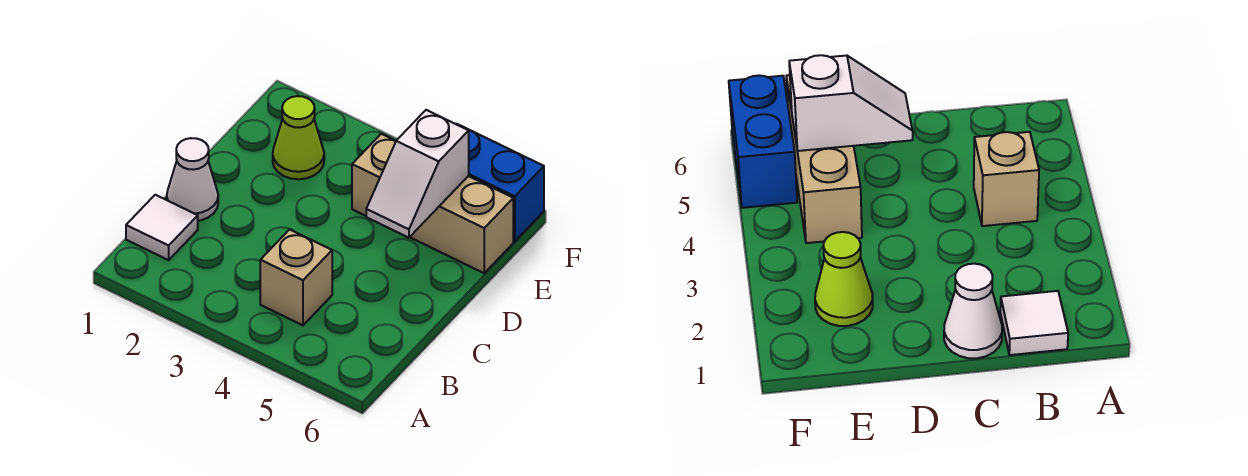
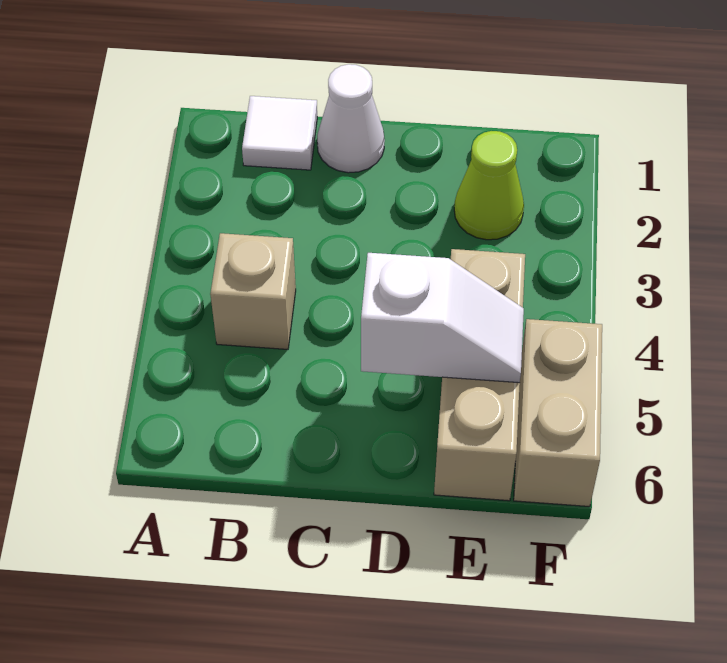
white slope D5:E5 level 2 top E -> white slope D5:E5 level 2 top D
blue brick F5:F6 level 1 -> tan brick F5:F6 level 1

